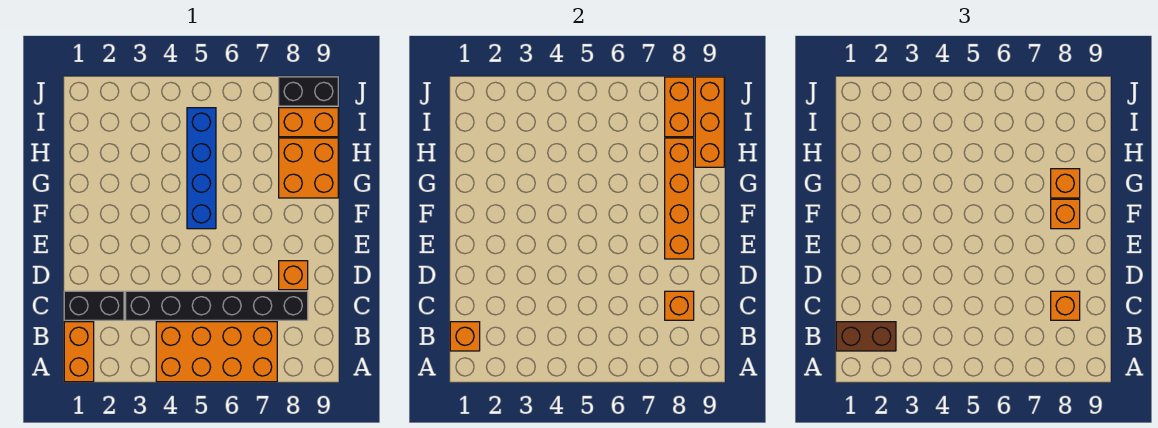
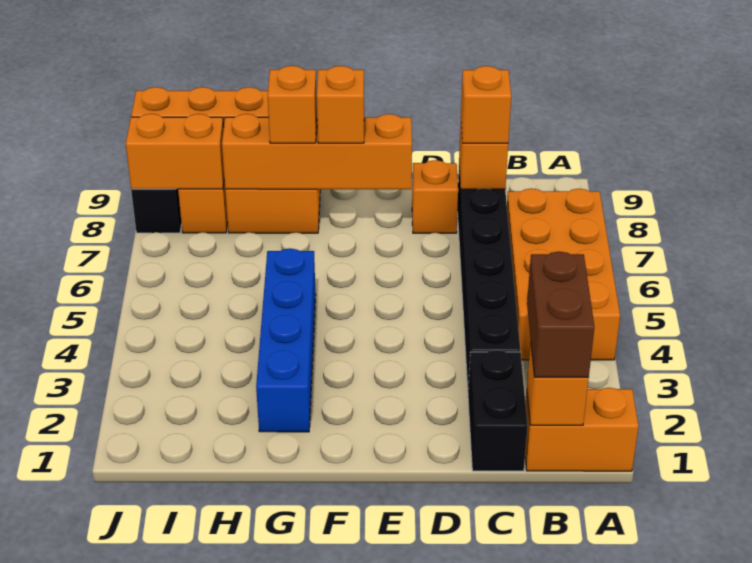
blue brick F5:I5 level 1 -> blue brick G2:G5 level 1

